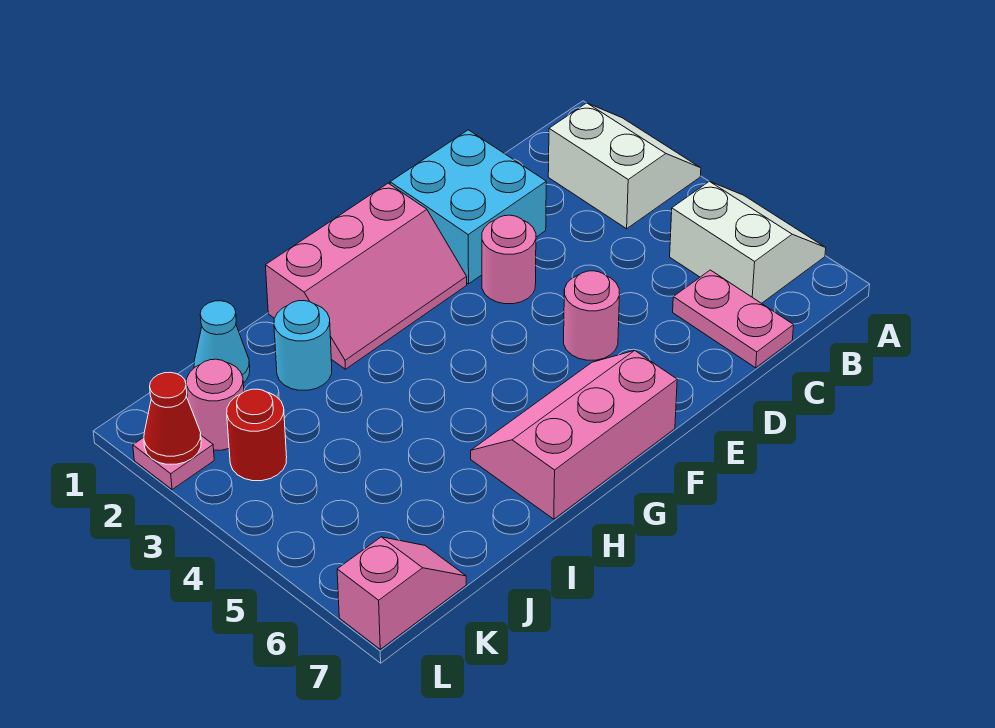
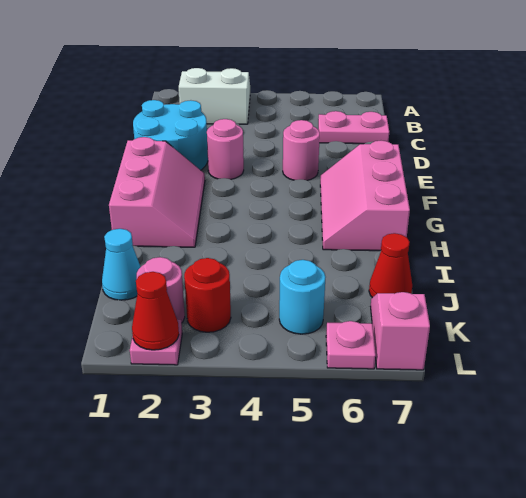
white slope A5:B6 level 1 top B -> none
cyan brick D1:E2 level 1 -> cyan round brick D1:E2 level 1
cyan round brick I2 level 1 -> cyan round brick K5 level 1
none -> red cone J7 level 1
none -> pink plate L6 level 1

